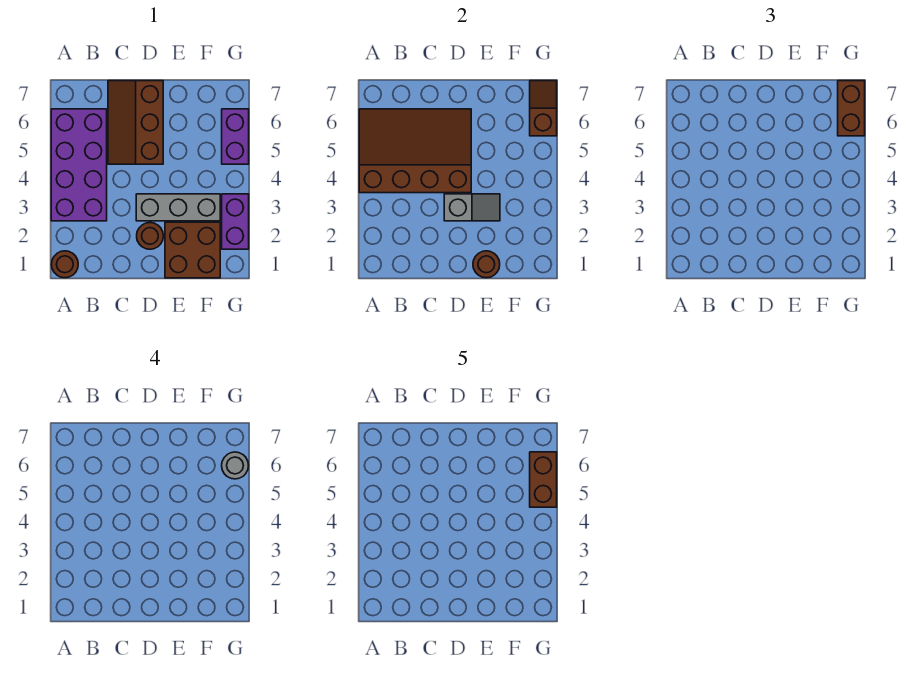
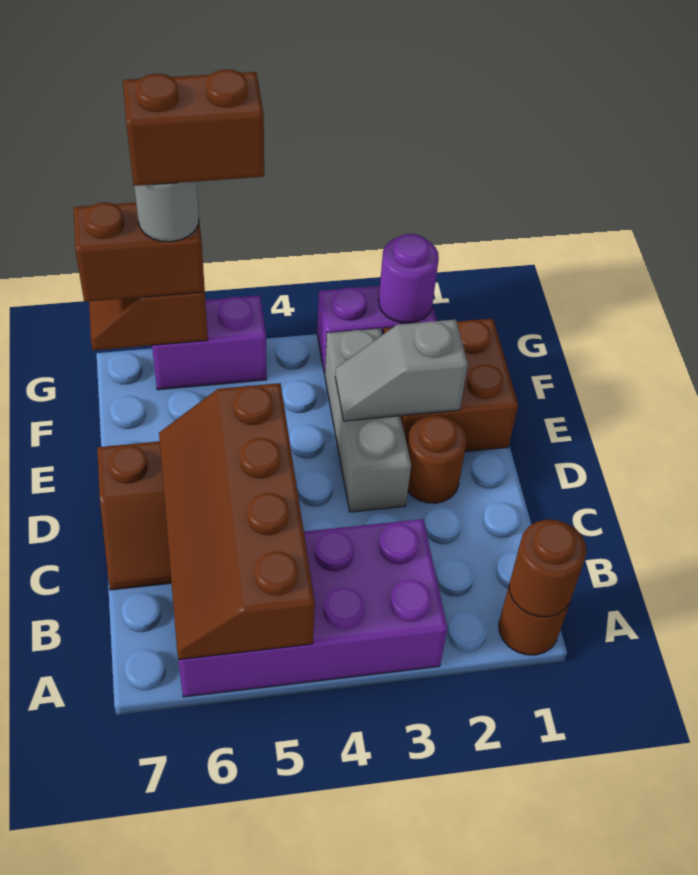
brown slope A4:D6 level 2 top 4 -> brown slope A5:D6 level 2 top 5
grey slope D3:E3 level 2 top D -> grey slope E2:E3 level 2 top 2
brown round brick E1 level 2 -> brown round brick A1 level 2
none -> purple round brick G2 level 2

